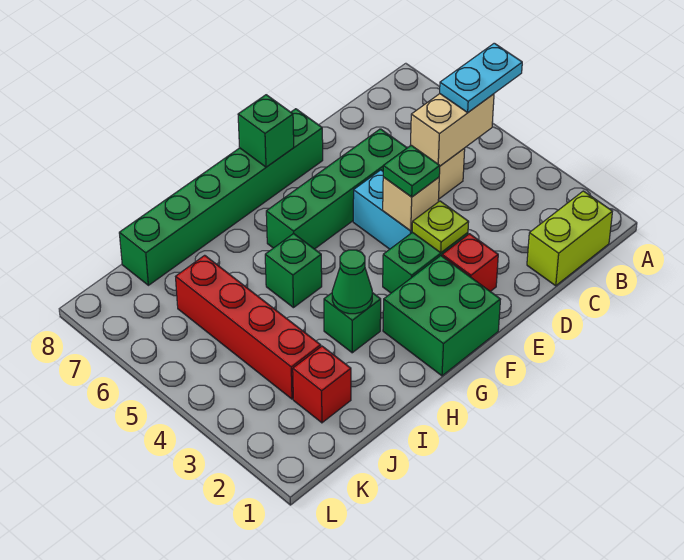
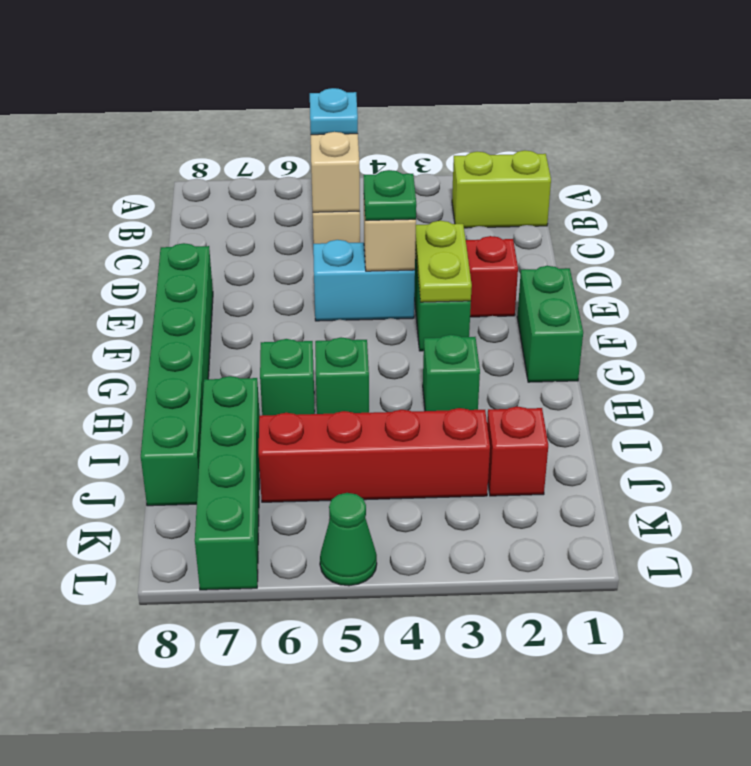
cyan plate A5:B5 level 3 -> cyan plate B5 level 3
lime brick B1:C1 level 1 -> lime brick B1:B2 level 1
green brick D6:G6 level 1 -> green brick I7:L7 level 1
lime plate E3 level 2 -> lime plate E3:F3 level 2
green brick F1:G2 level 1 -> green brick F1:G1 level 1
green brick F8 level 2 -> green brick H6 level 1
green cone H3 level 2 -> green cone L5 level 1

